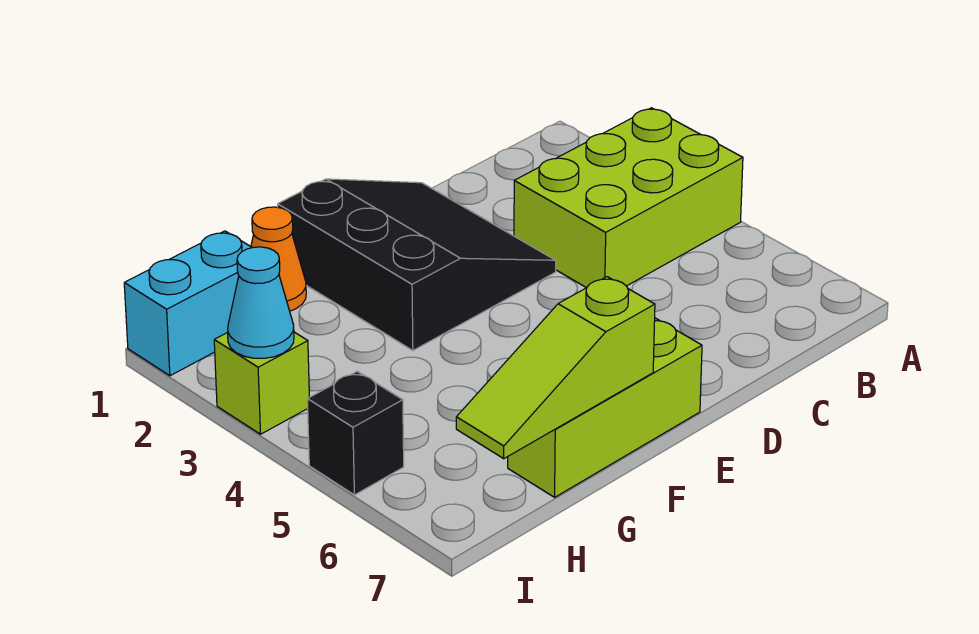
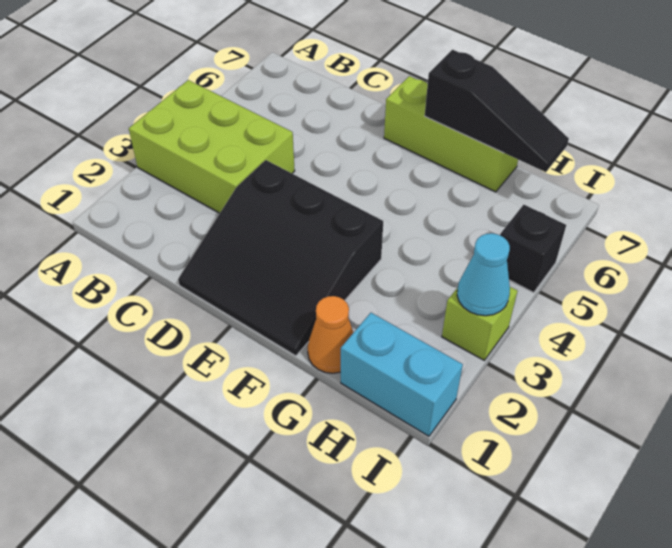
black slope D1:F3 level 1 top F -> black slope D1:F3 level 1 top 3
lime slope F7:H7 level 2 top F -> black slope F7:H7 level 2 top F

